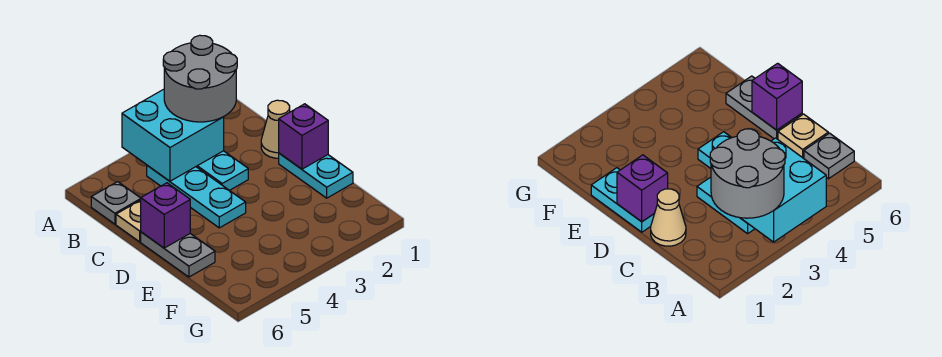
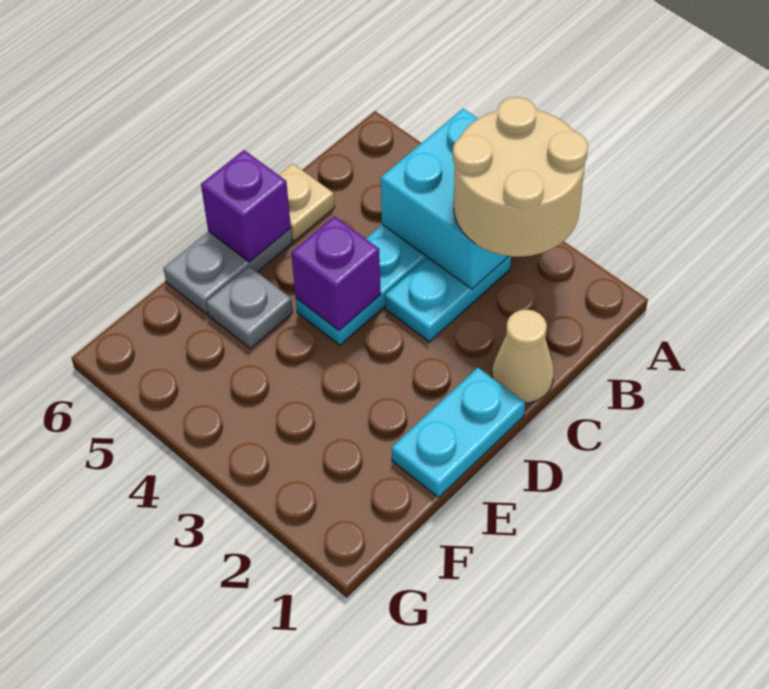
grey round brick A2:B3 level 3 -> tan round brick A2:B3 level 3
grey plate B6 level 1 -> grey plate E5 level 1
purple brick D1 level 2 -> purple brick D4 level 2

